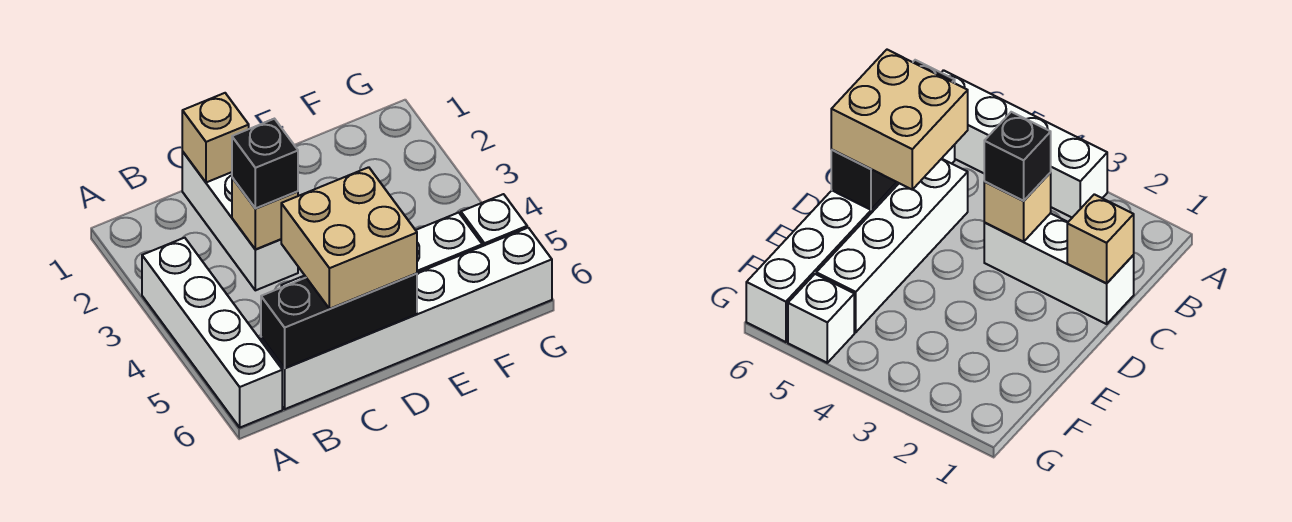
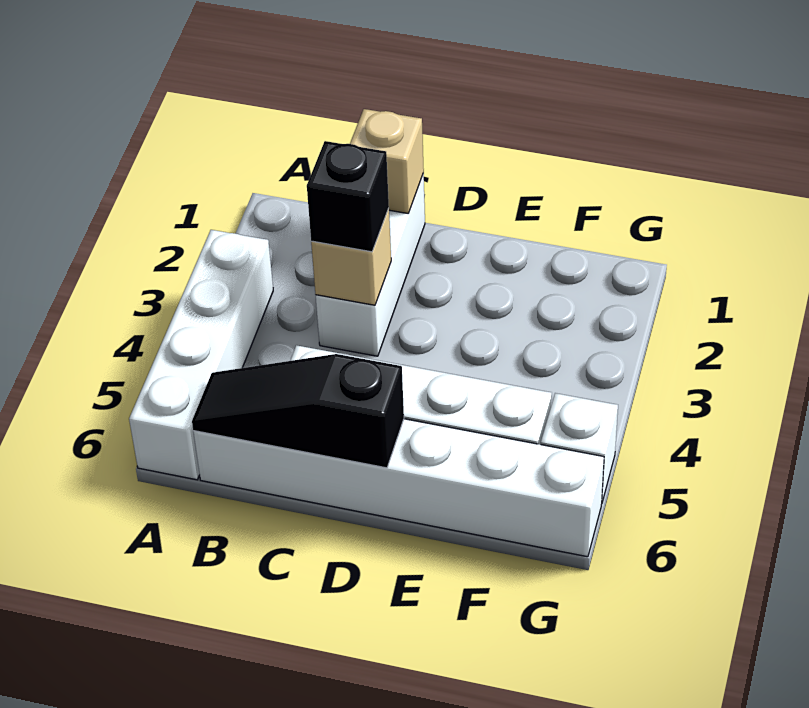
black brick B6:D6 level 2 -> black slope B6:D6 level 2 top D
tan brick C5:D6 level 3 -> none

